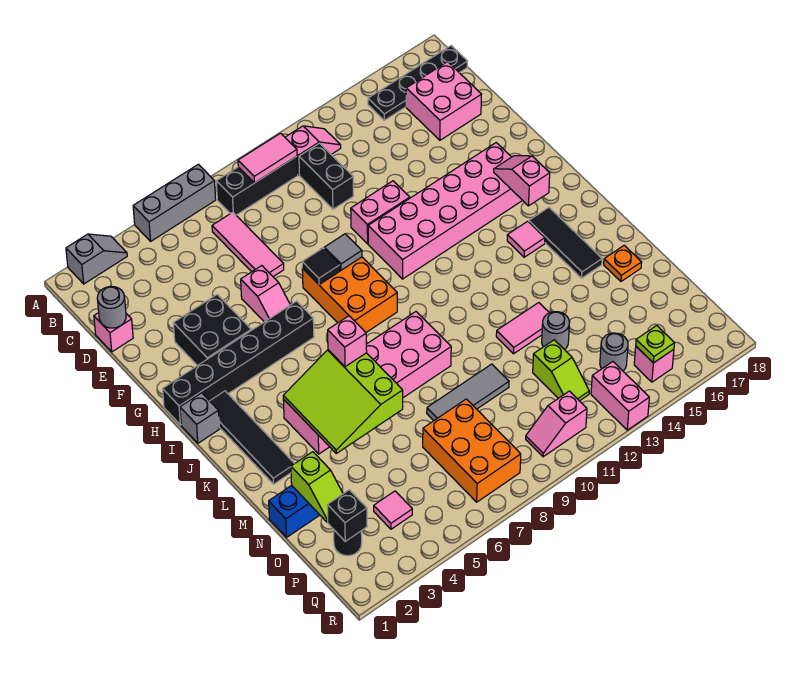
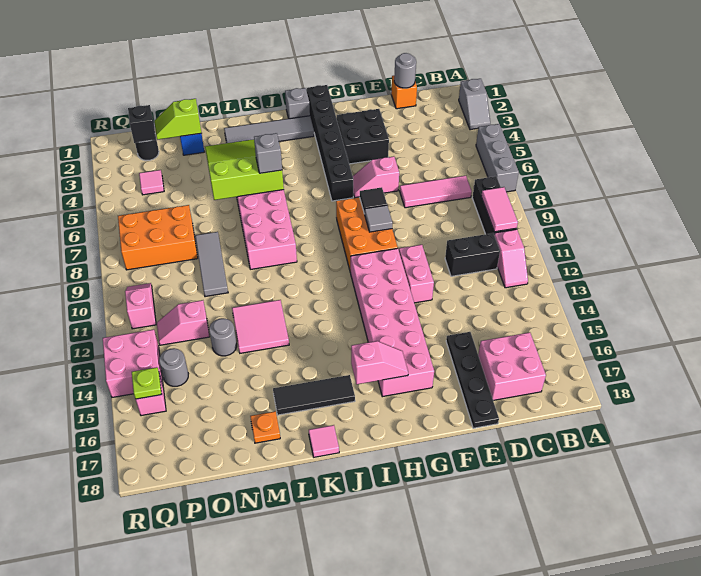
black plate B15:B18 level 1 -> black plate E15:E18 level 1
pink brick D1 level 1 -> orange brick D1 level 1
orange brick G8:I9 level 1 -> orange brick G8:H10 level 1
black tile I2:L2 level 1 -> grey tile I2:L2 level 1
pink tile J15 level 1 -> pink tile K18 level 1
pink brick K6 level 3 -> grey brick K6 level 3
pink tile M12:M13 level 1 -> pink tile L12:M13 level 1
lime slope O12:P12 level 1 top O -> pink slope O12:P12 level 1 top O
pink brick Q13:R13 level 1 -> pink brick Q13:R14 level 1

